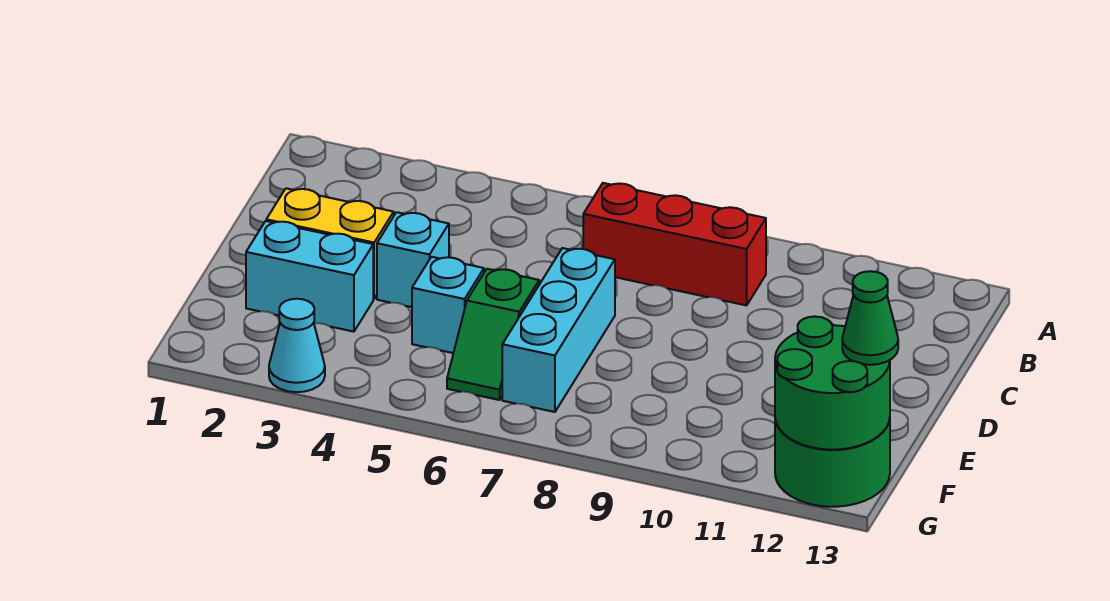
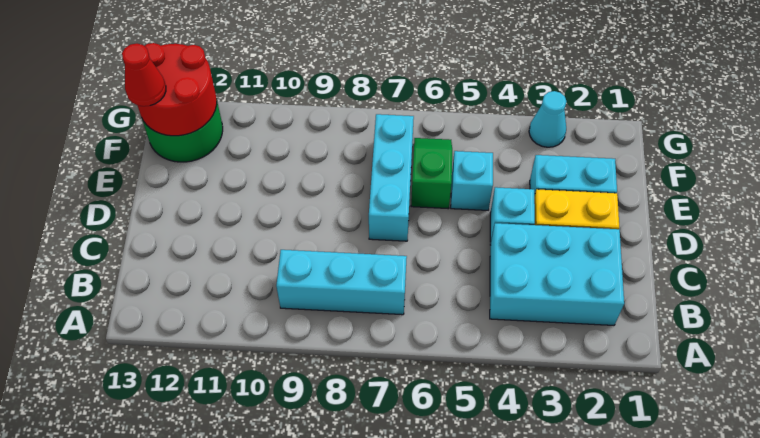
none -> cyan brick B2:C4 level 1
red brick B7:B9 level 1 -> cyan brick B7:B9 level 1
green round brick F12:G13 level 2 -> red round brick F12:G13 level 2
green cone F13 level 3 -> red cone F13 level 3

